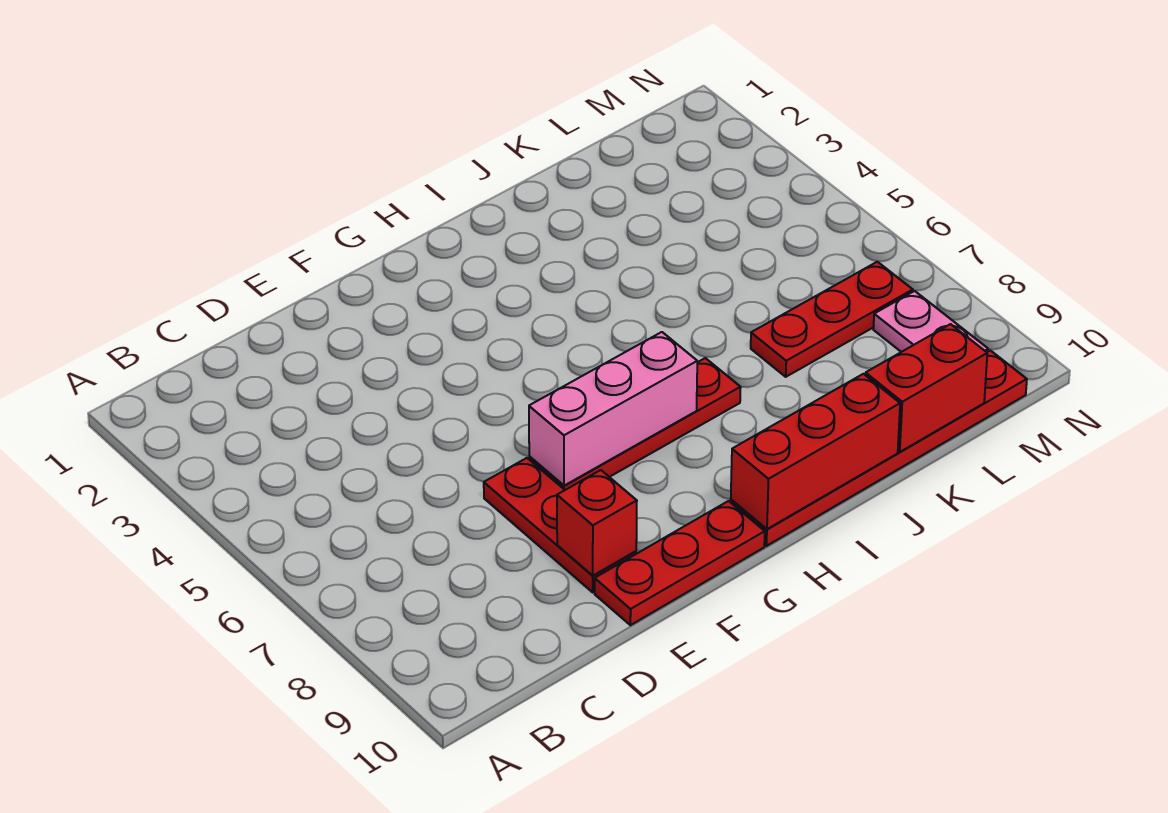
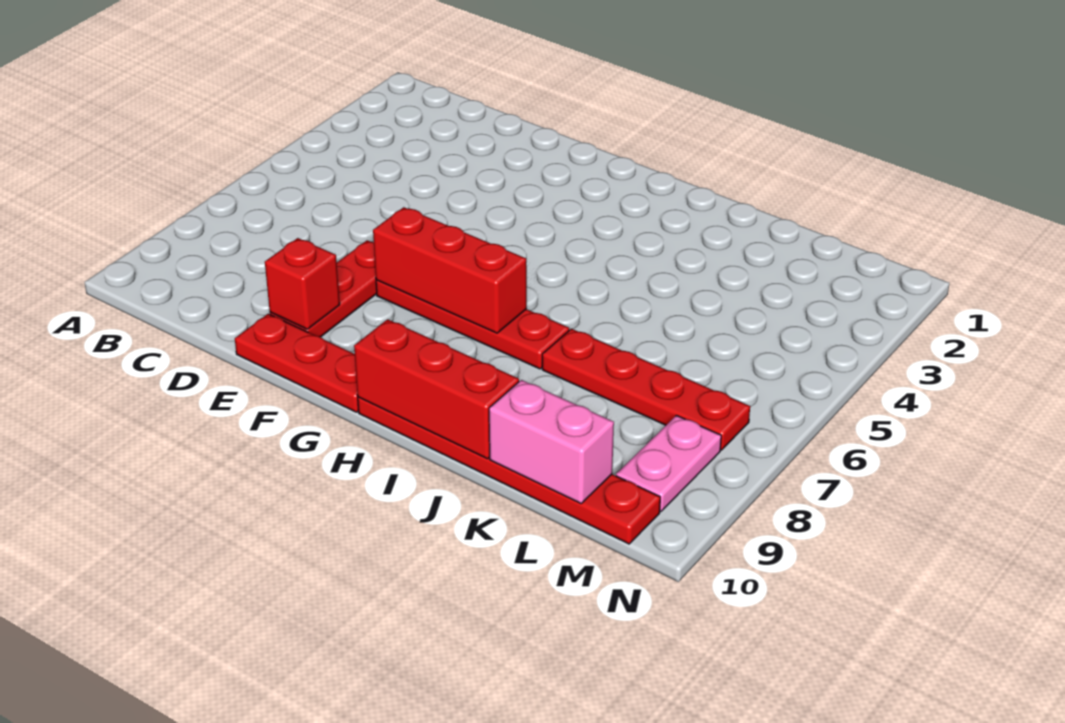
pink brick F7:H7 level 2 -> red brick F7:H7 level 2
red plate K7:M7 level 1 -> red plate J7:M7 level 1
red brick K10:L10 level 2 -> pink brick K10:L10 level 2

